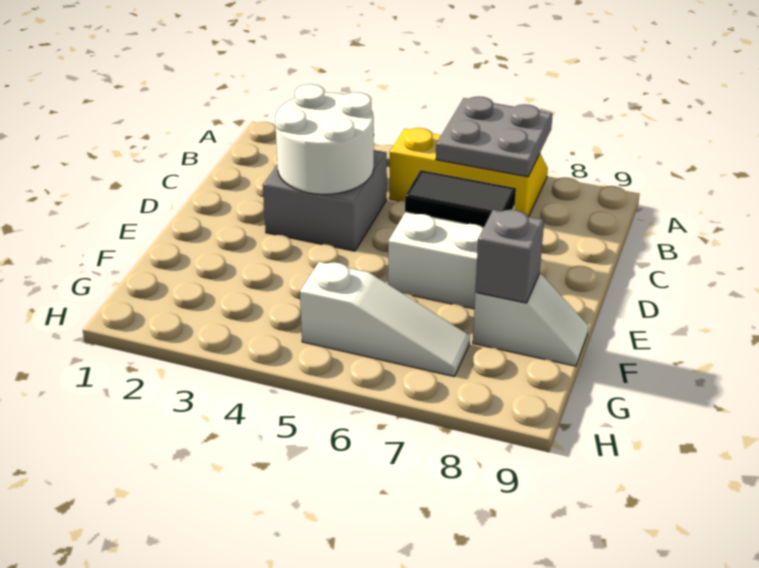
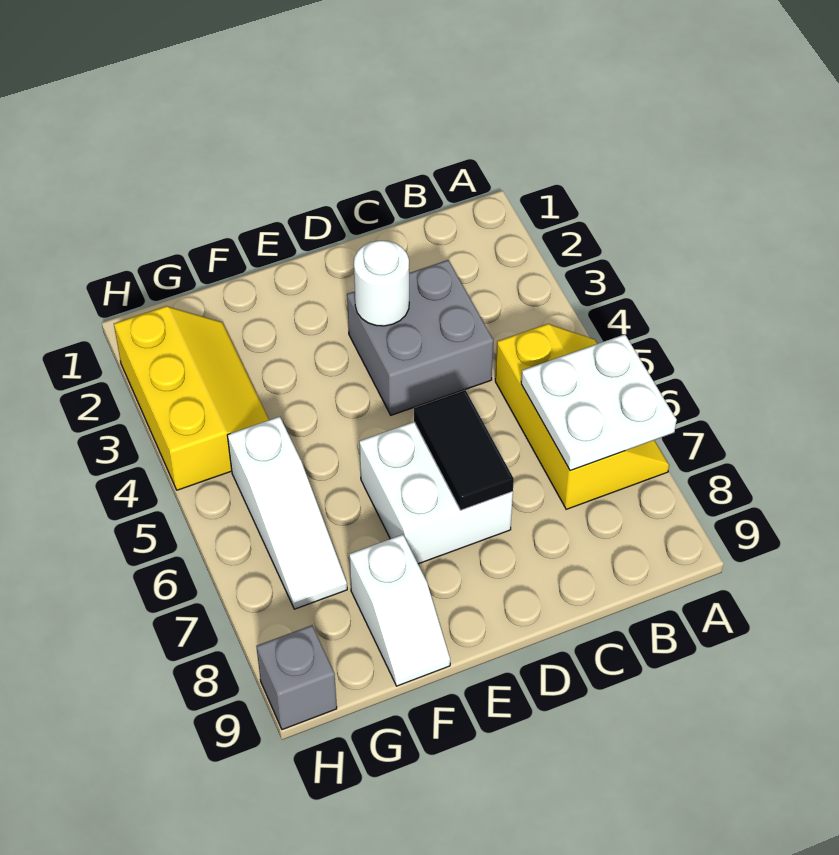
grey plate A6:B7 level 2 -> white plate A6:B7 level 2
white round brick C3:D4 level 2 -> white round brick D3 level 2
grey brick F8 level 2 -> grey brick H9 level 1
none -> yellow slope G2:H4 level 1 top H

